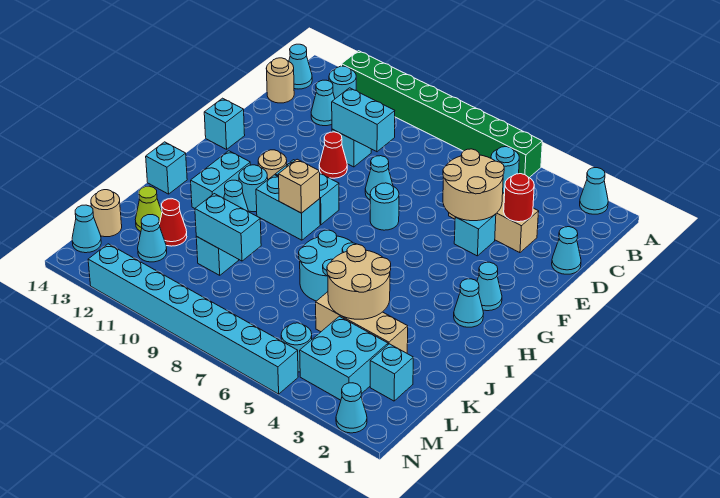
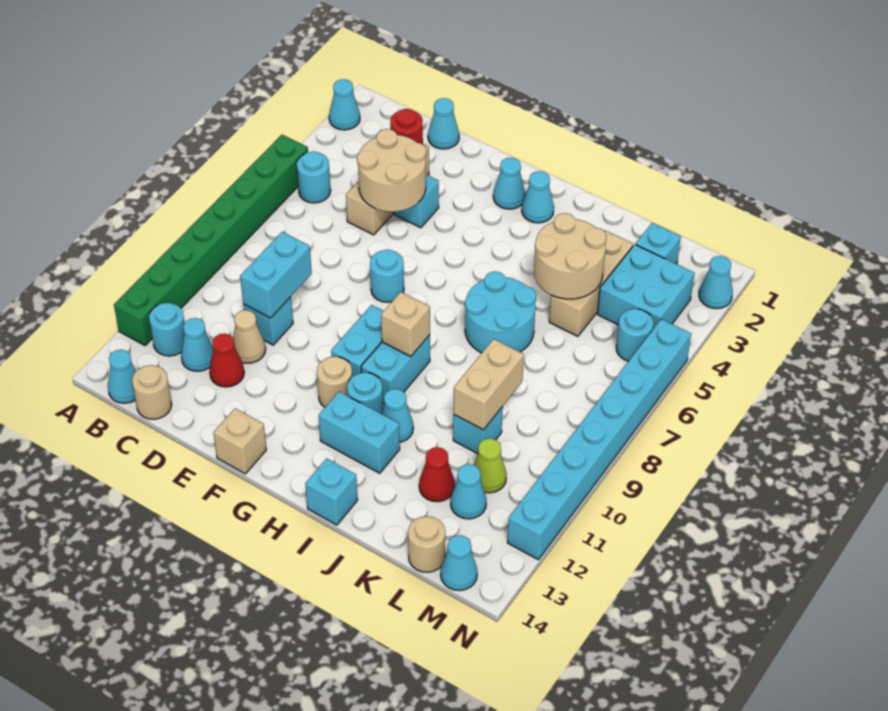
none -> tan cone D11 level 1
cyan cone E8 level 1 -> none
red cone E10 level 1 -> red cone D12 level 1
cyan brick F14 level 1 -> tan brick F14 level 1
cyan brick K9:K10 level 2 -> tan brick K9:K10 level 2
lime cone K13 level 1 -> lime cone L11 level 1

